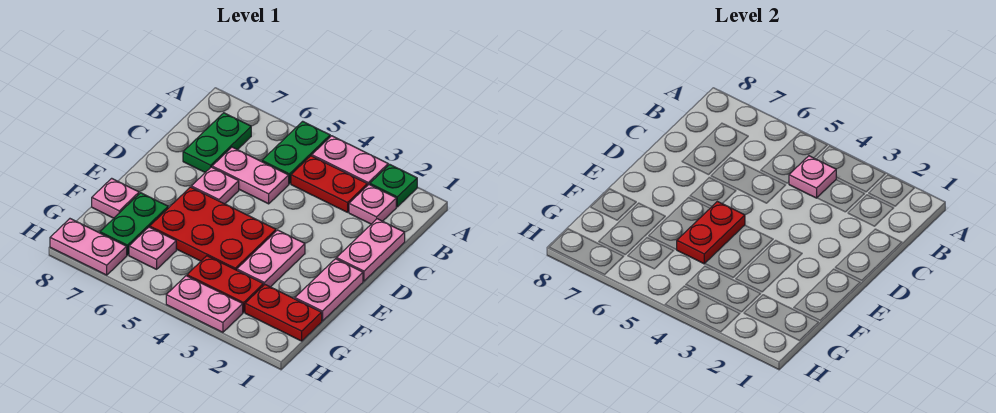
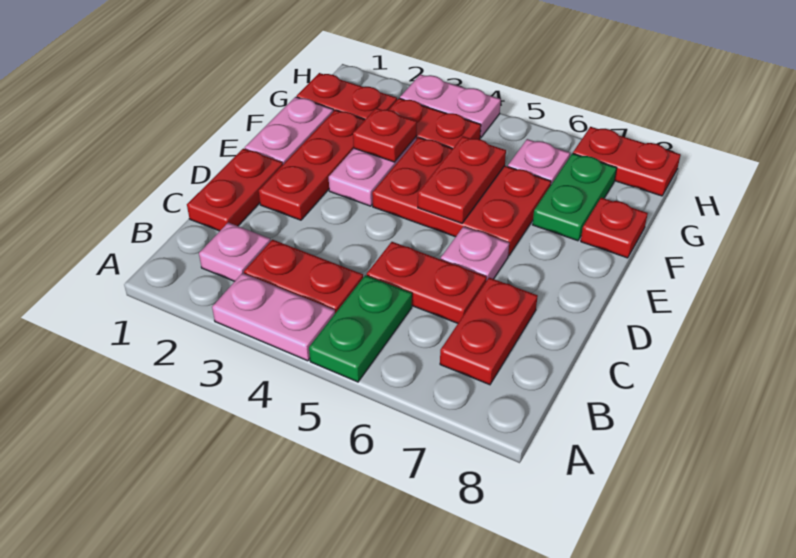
green plate A2 level 1 -> none
pink plate B4 level 2 -> none
green plate B7:C7 level 1 -> red plate B7:C7 level 1
pink plate C1:D1 level 1 -> red plate C1:D1 level 1
pink plate C5:C6 level 1 -> red plate C5:C6 level 1
none -> red plate D2:F2 level 1
none -> red plate F3 level 2
pink plate F8 level 1 -> red plate F8 level 1
pink plate H7:H8 level 1 -> red plate H7:H8 level 1

